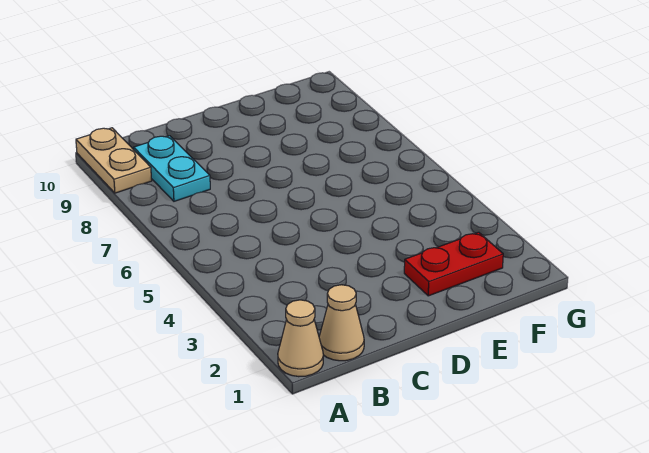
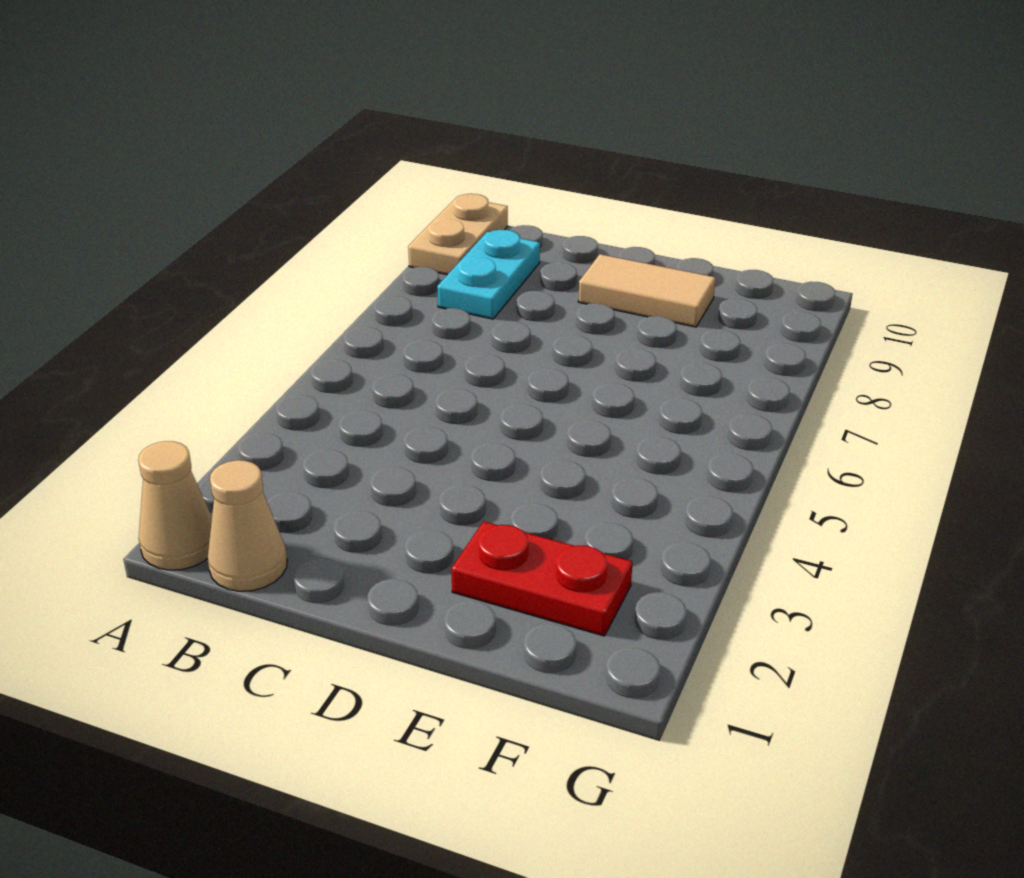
none -> tan tile D9:E9 level 1

